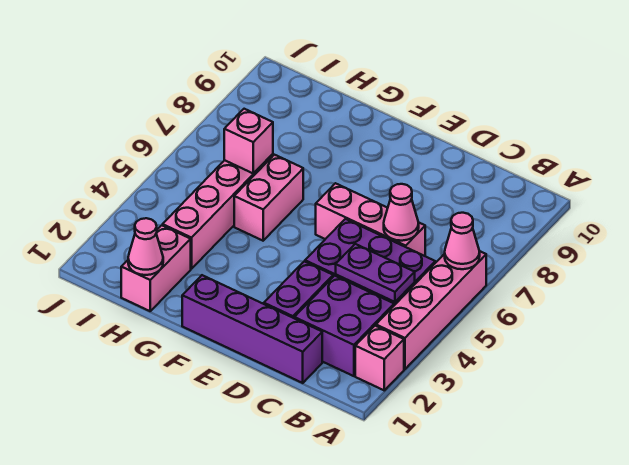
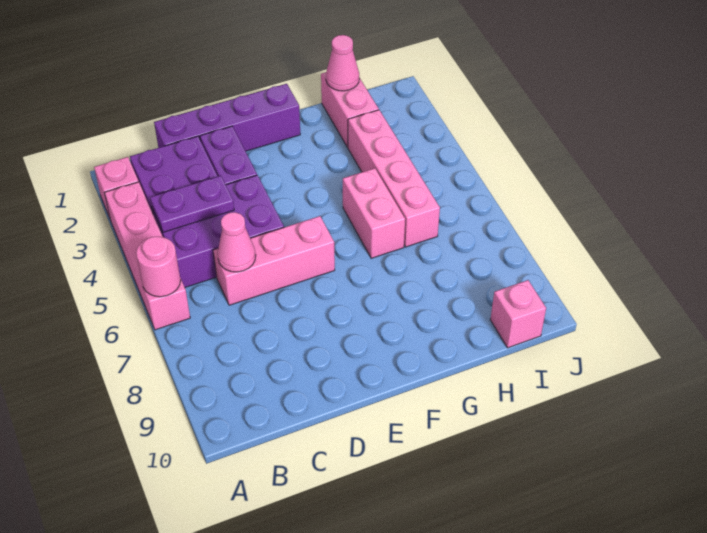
pink cone A6 level 2 -> pink round brick A6 level 2
pink brick H6 level 2 -> pink brick I10 level 1

